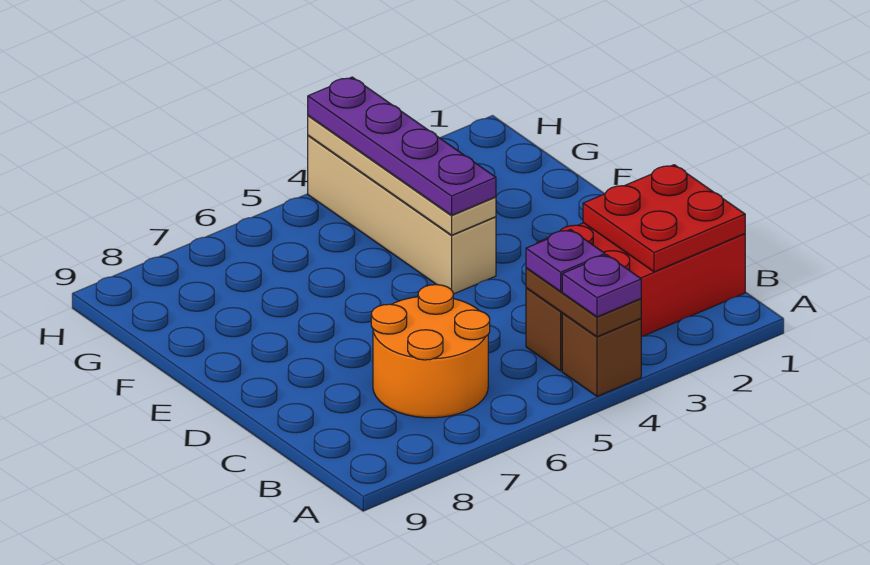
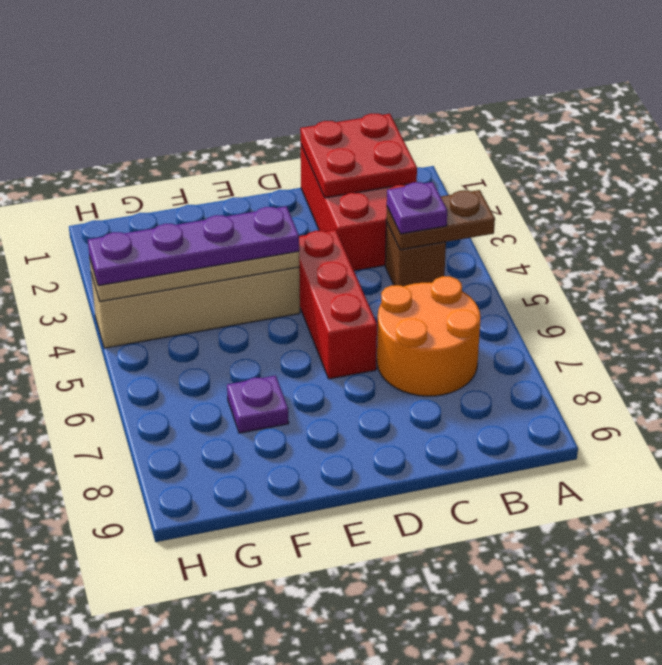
brown brick A4 level 1 -> none
purple plate A4 level 3 -> purple plate F7 level 1
none -> red brick D4:D6 level 1

